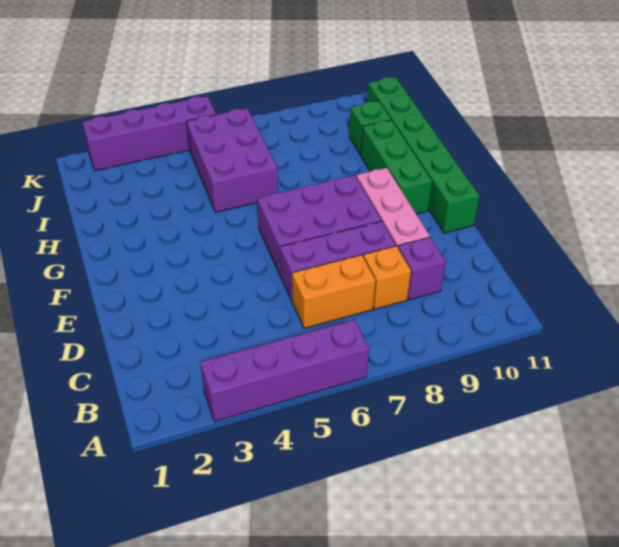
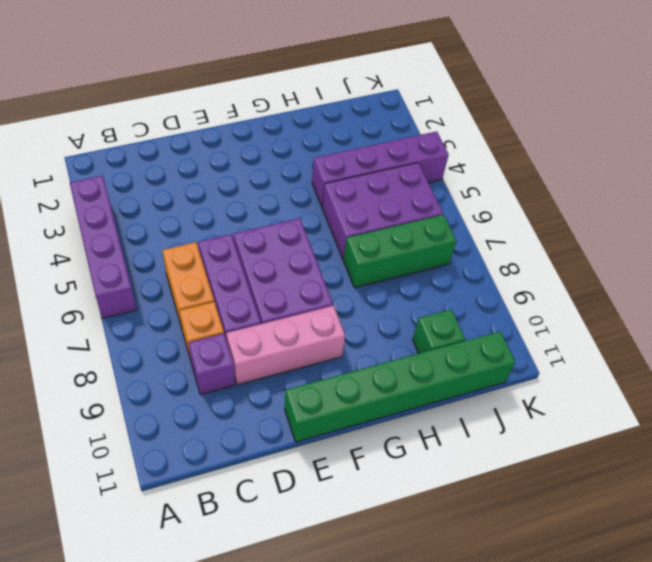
green brick F10:H10 level 1 -> green brick H7:J7 level 1
purple brick K2:K5 level 1 -> purple brick H4:K4 level 1

